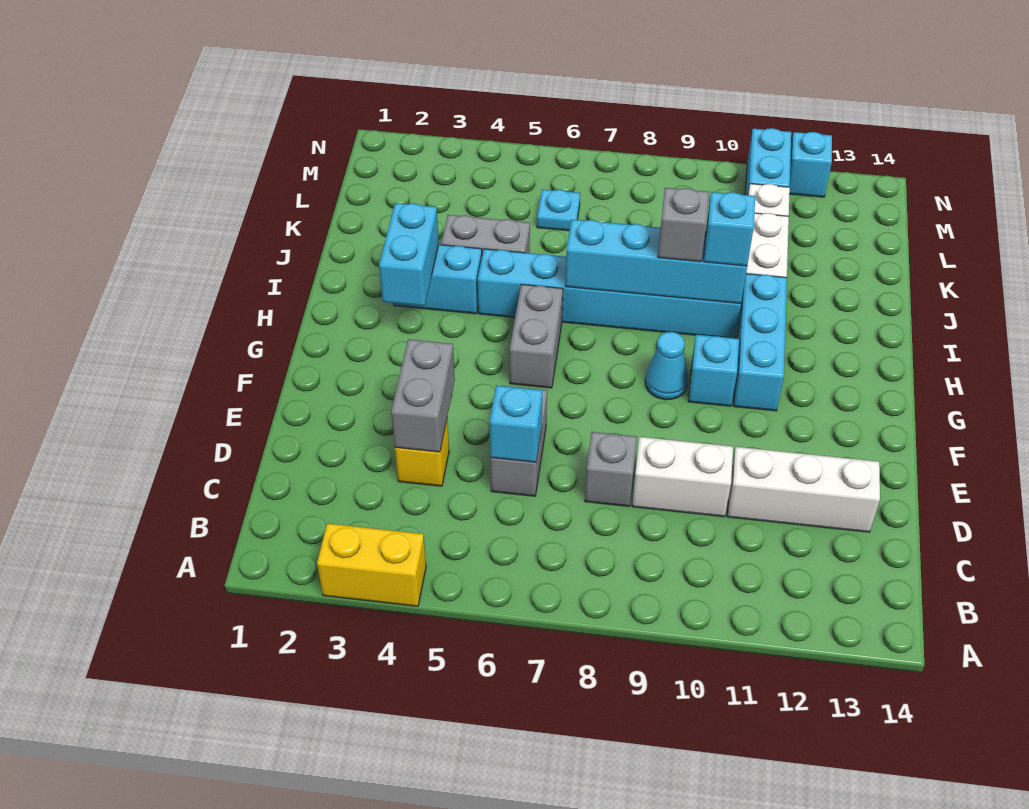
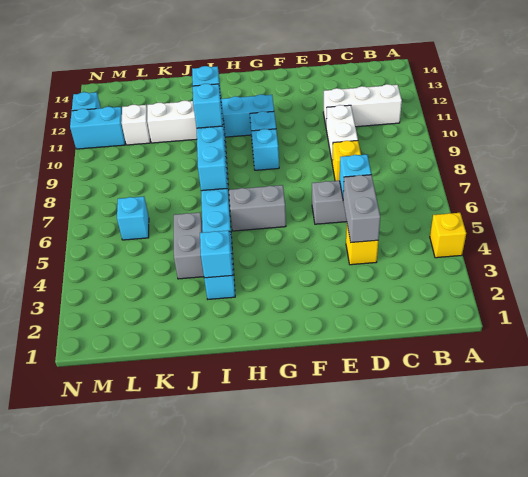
yellow brick A3:A4 level 1 -> yellow brick A4 level 1
grey brick D4:E4 level 2 -> grey brick D4:D5 level 2
grey brick D8 level 1 -> yellow brick D8 level 1
white brick D11:D13 level 1 -> white brick B11:D11 level 1
cyan cone G9 level 1 -> cyan brick G9 level 1
cyan brick H3:I3 level 2 -> cyan brick I3 level 2
grey brick I9 level 3 -> cyan brick I9 level 3
cyan plate L6 level 1 -> cyan brick L6 level 1

